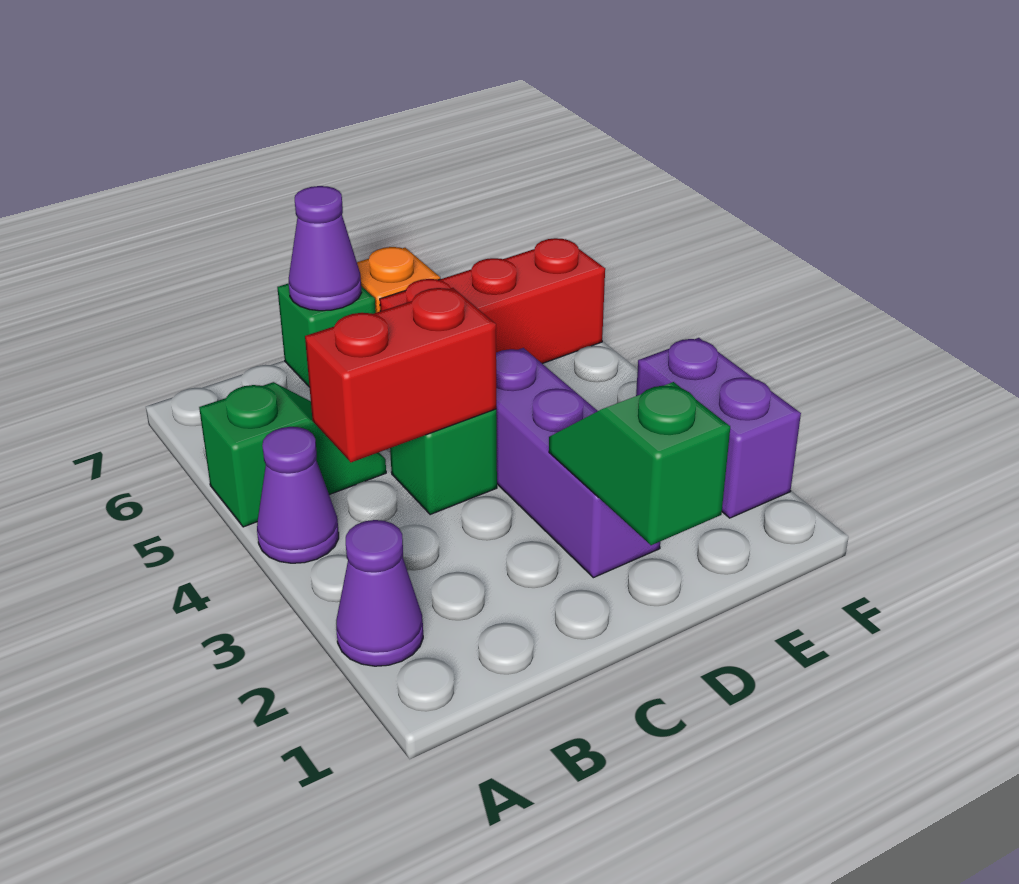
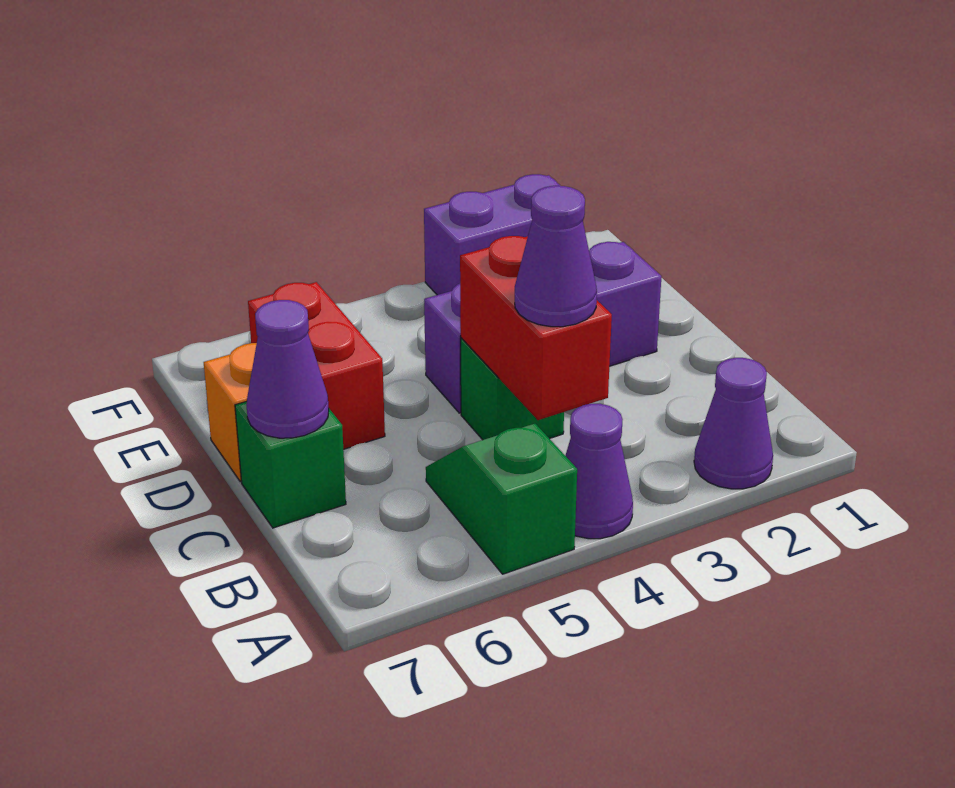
none -> purple cone B4 level 3
green slope D1:D2 level 2 top 1 -> none
red brick D6:F6 level 1 -> red brick D6:E6 level 1

